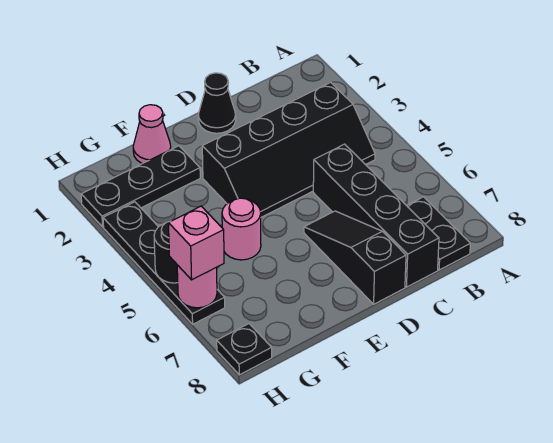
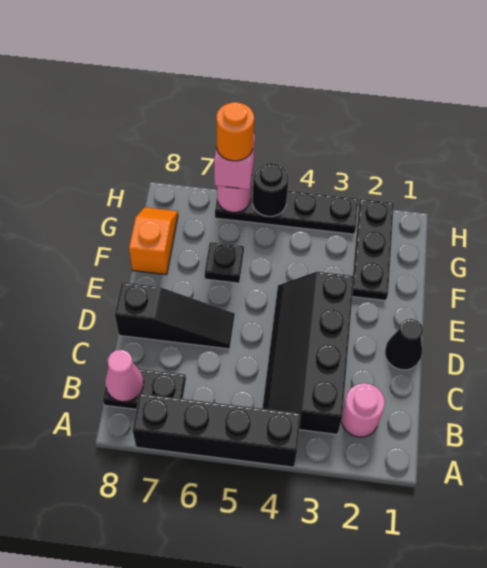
black brick C5:C8 level 1 -> black brick A4:A7 level 1
pink cone F1 level 1 -> pink cone B8 level 2
pink round brick F5 level 1 -> pink round brick B2 level 1
none -> orange slope F8:G8 level 1 top F
none -> orange round brick H6 level 4
black plate H8 level 1 -> black plate F6 level 1

